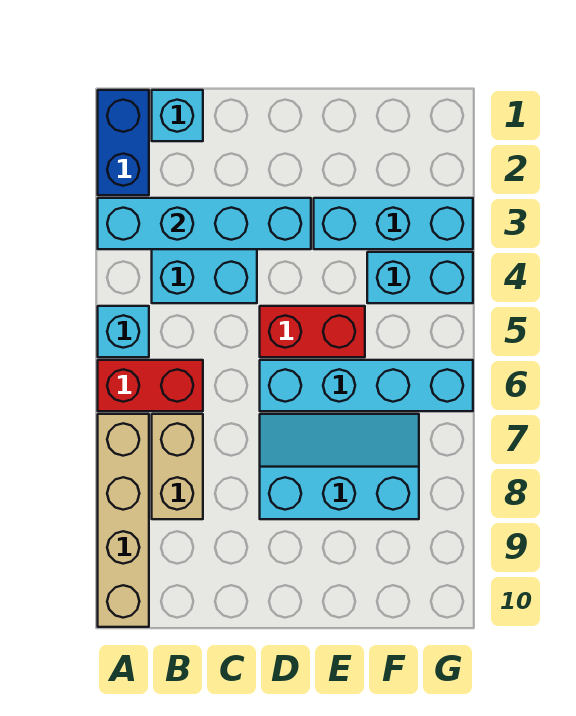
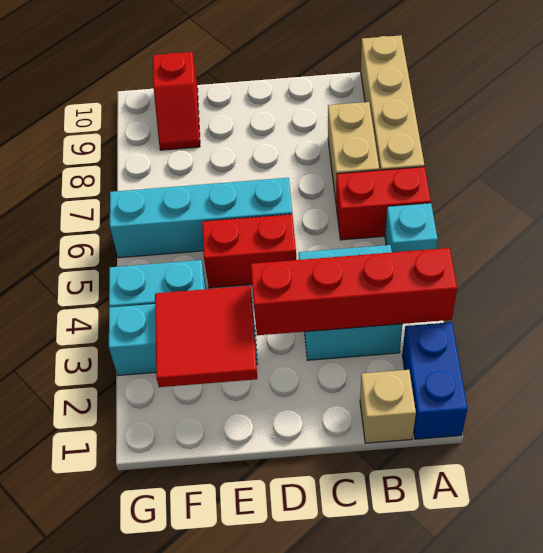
cyan brick A3:D3 level 2 -> red brick A3:D3 level 2
cyan brick B1 level 1 -> tan brick B1 level 1
cyan slope D7:F8 level 1 top 8 -> none
none -> red tile E2:F3 level 2
none -> red slope F9:F10 level 1 top 10

